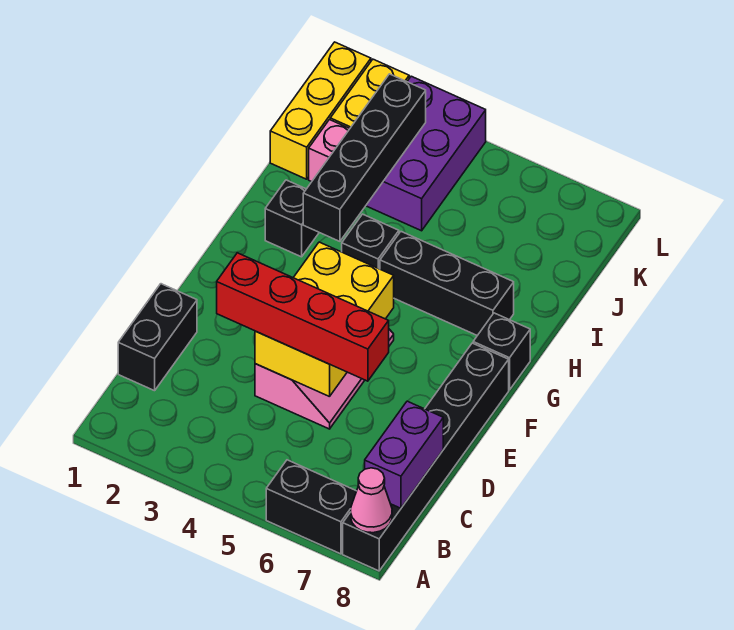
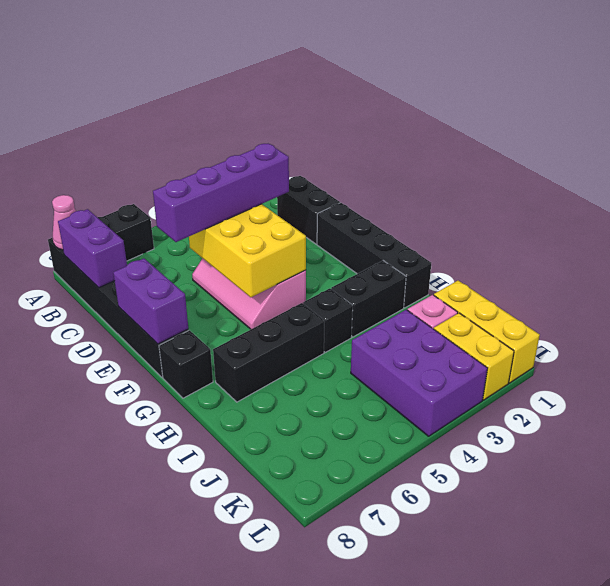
red brick D3:D6 level 3 -> purple brick D3:D6 level 3
none -> purple brick E8:F8 level 2
black brick H2 level 1 -> black brick H2:H3 level 1
black brick H3:K3 level 2 -> black brick E1:H1 level 1

